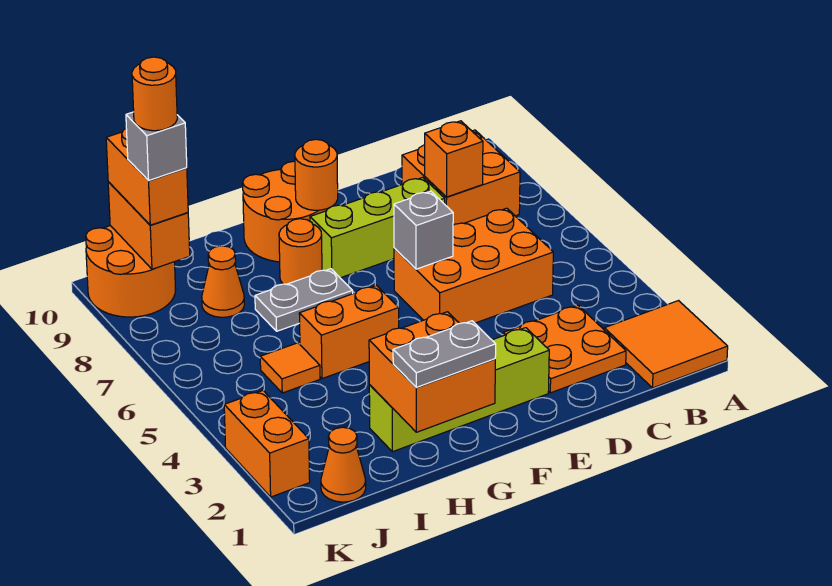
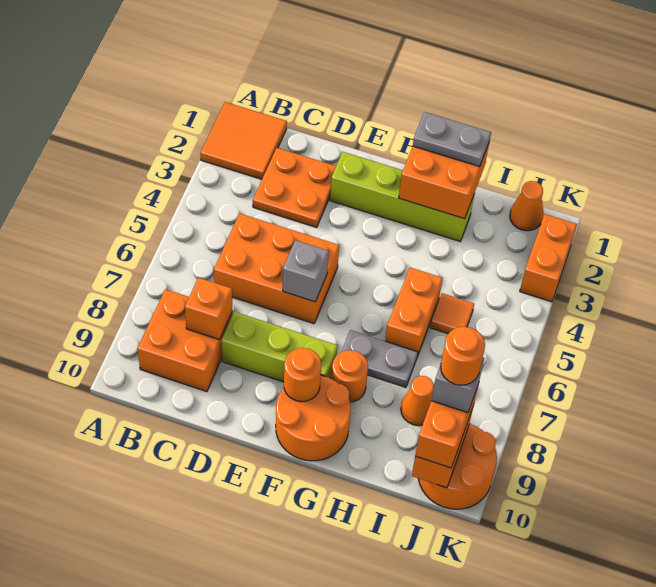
orange brick G5:H5 level 1 -> orange brick H5:H6 level 1

